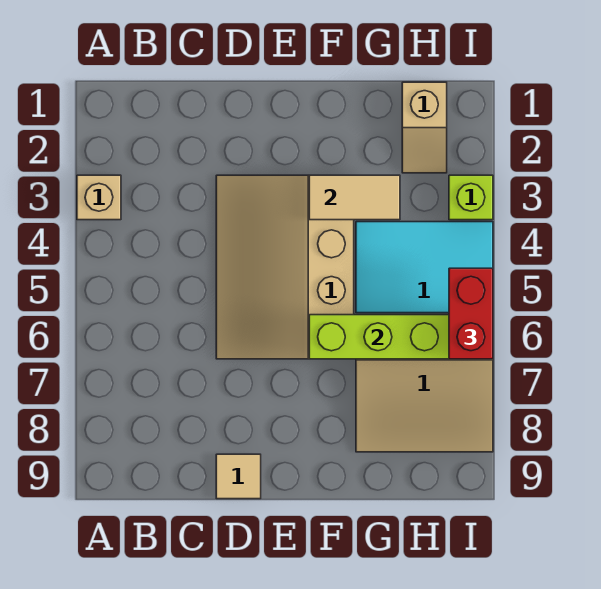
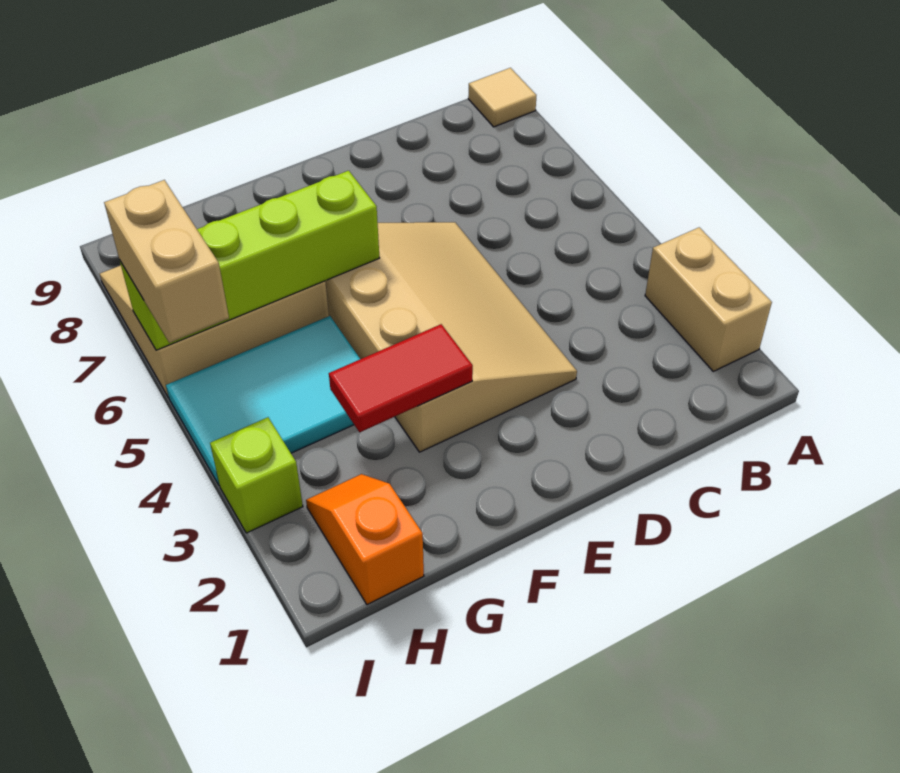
tan brick A3 level 1 -> tan brick A2:A3 level 1
tan tile D9 level 1 -> tan tile A9 level 1
tan tile F3:G3 level 2 -> red tile F3:G3 level 2
tan slope H1:H2 level 1 top 1 -> orange slope H1:H2 level 1 top 1
red brick I5:I6 level 3 -> tan brick I5:I6 level 3

